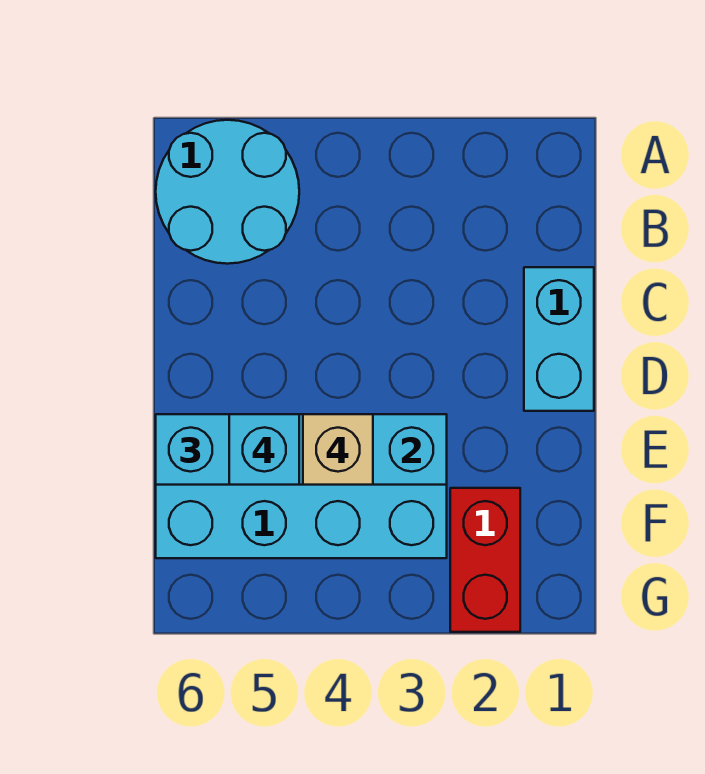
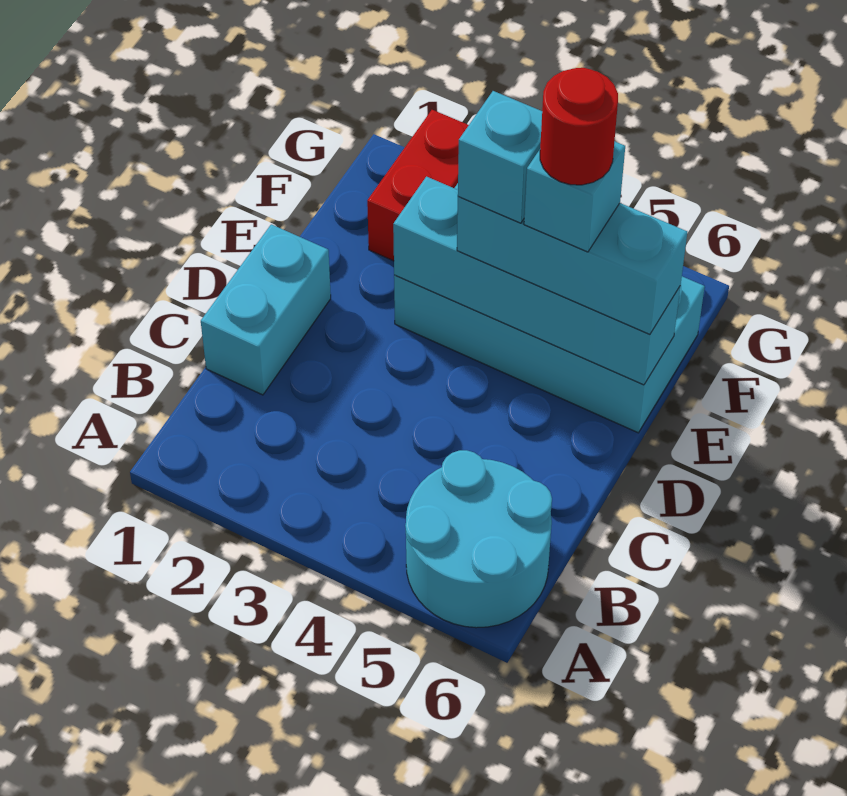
tan brick E4 level 4 -> cyan brick E4 level 4
none -> red round brick E5 level 5

